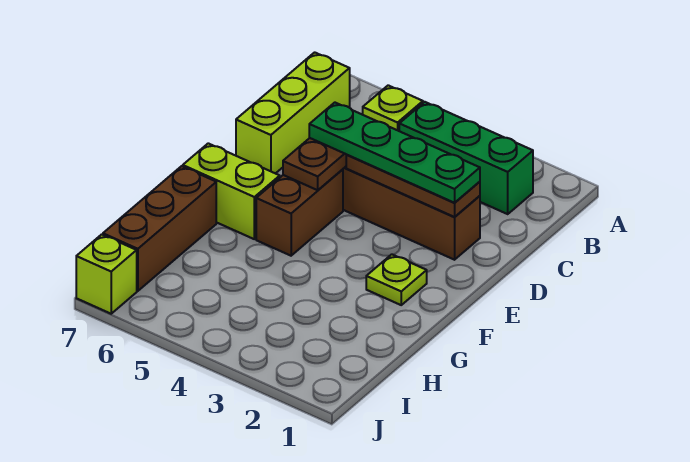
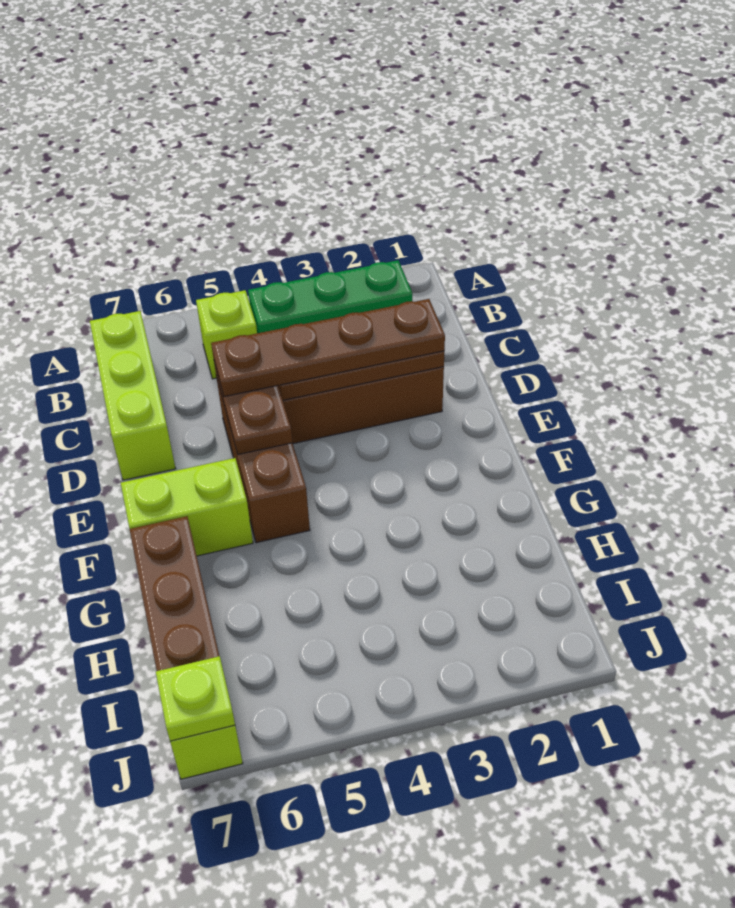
green plate D2:D5 level 3 -> brown plate D2:D5 level 3
lime plate F2 level 1 -> lime plate J7 level 2

